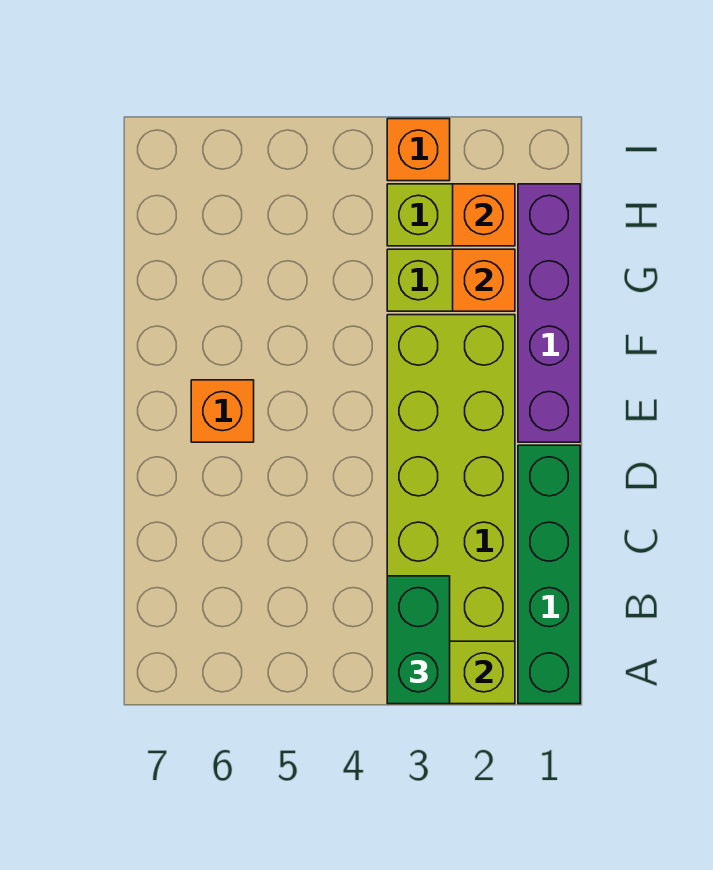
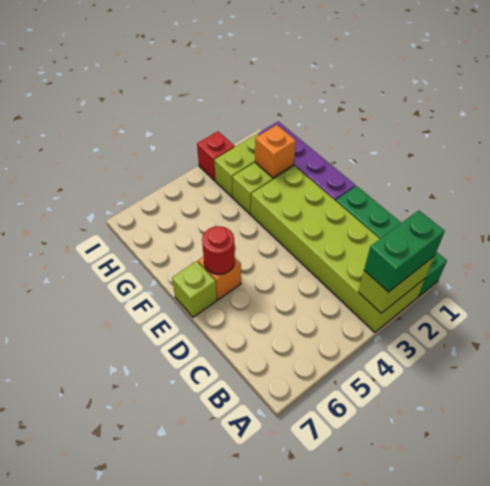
green brick A3:B3 level 3 -> green brick A2:A3 level 3
none -> red round brick E6 level 2
none -> lime brick E7 level 1
orange brick H2 level 2 -> none
orange brick I3 level 1 -> red brick I3 level 1

